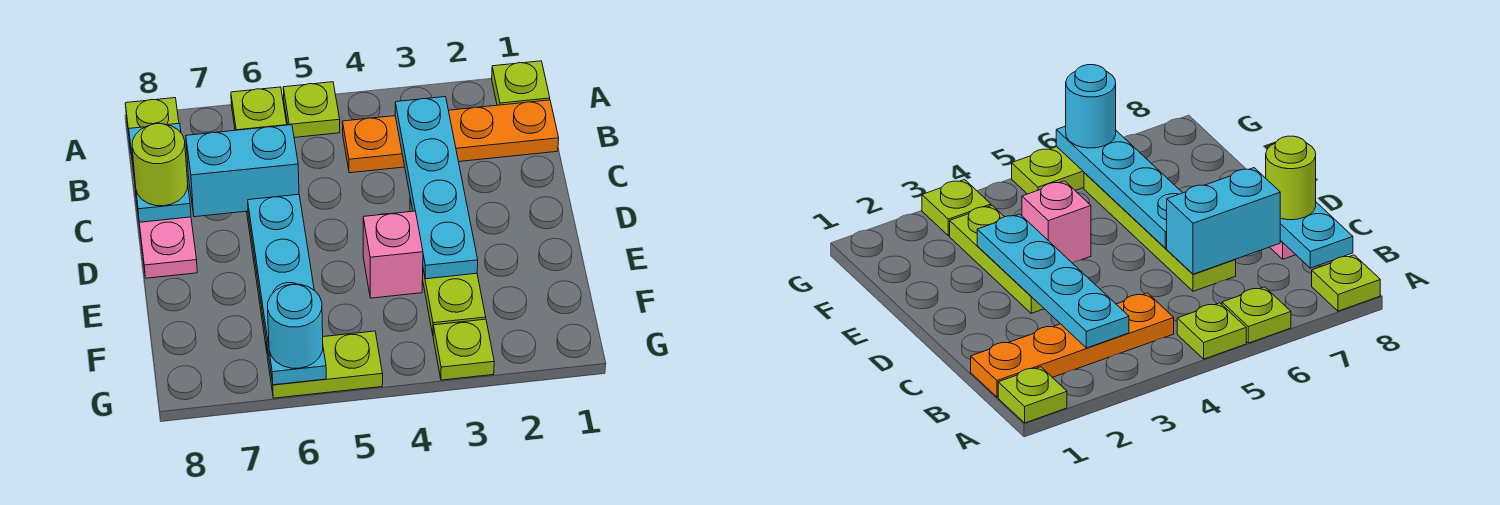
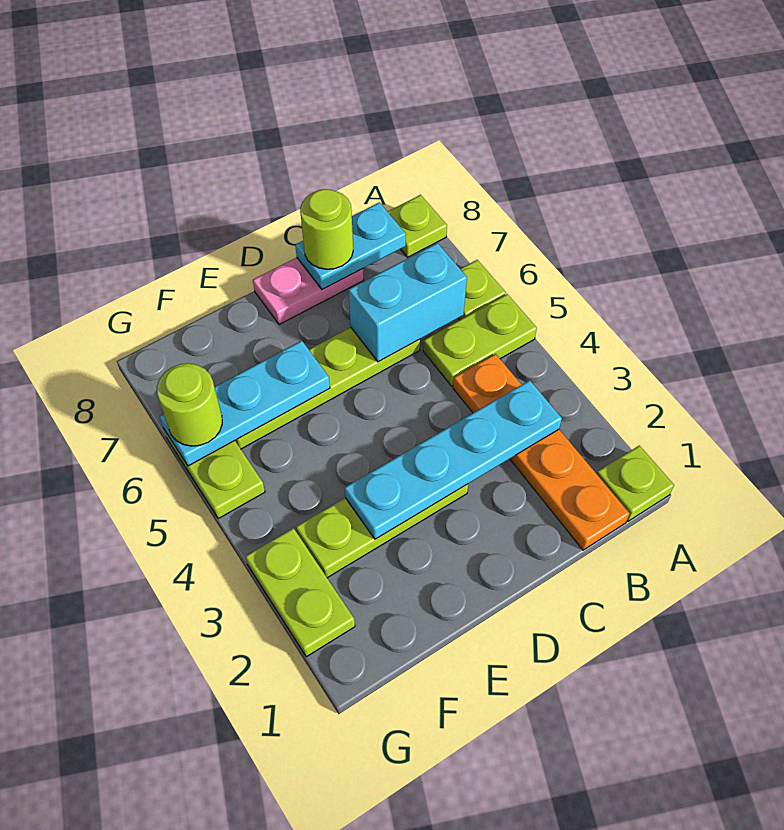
lime plate A5 level 1 -> lime plate A5:B5 level 1
cyan brick C6:C7 level 2 -> cyan brick B6:C6 level 2
cyan plate D6:G6 level 2 -> cyan plate E6:G6 level 2
pink brick E4 level 1 -> none
lime plate G3 level 1 -> lime plate G2:G3 level 1
cyan round brick G6 level 3 -> lime round brick G6 level 3

